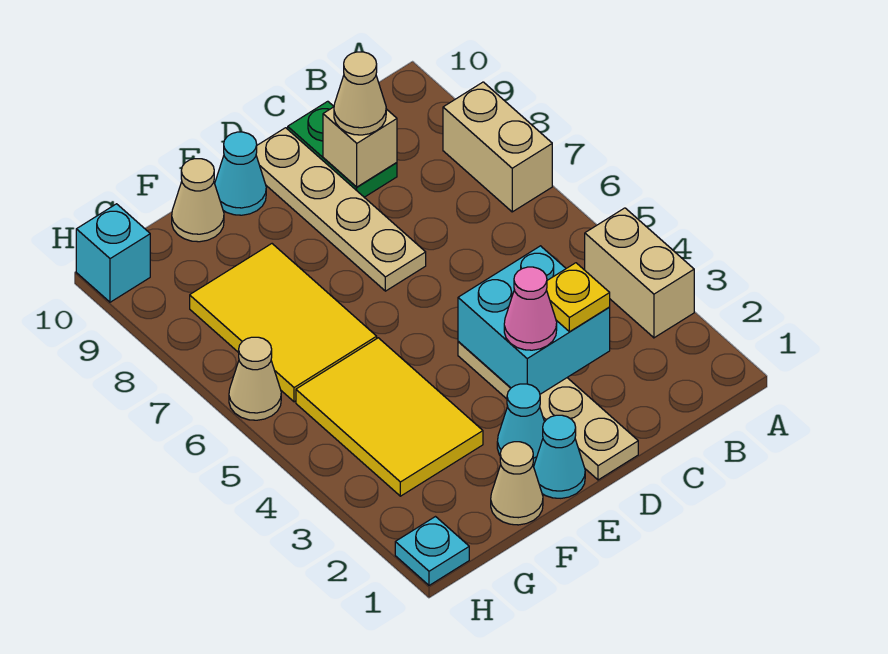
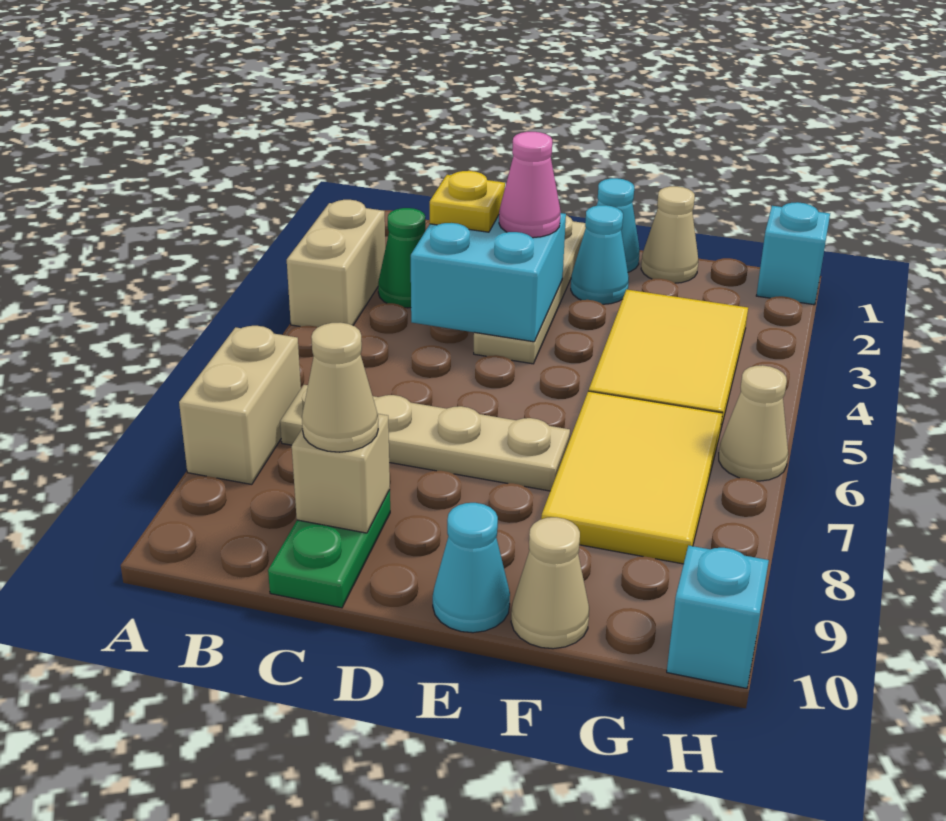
none -> green cone B3 level 1
tan plate D7:D10 level 1 -> tan plate B7:E7 level 1
cyan plate H1 level 1 -> cyan brick H1 level 1

